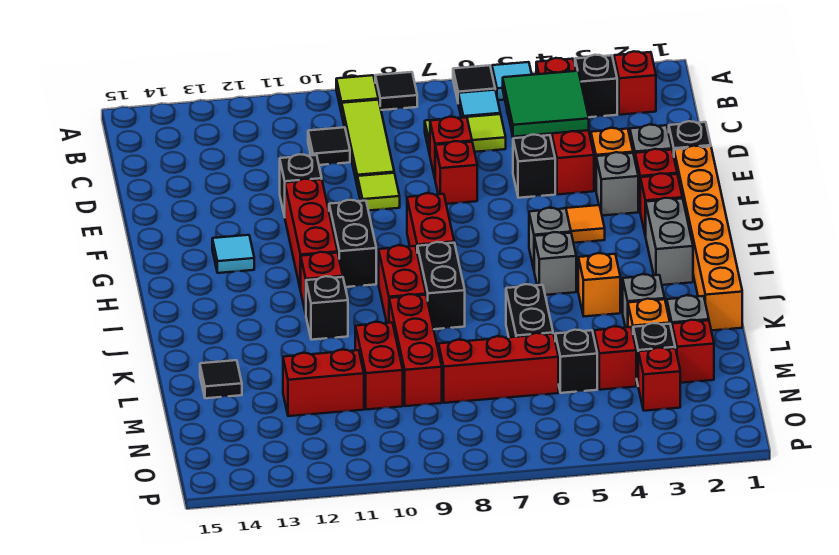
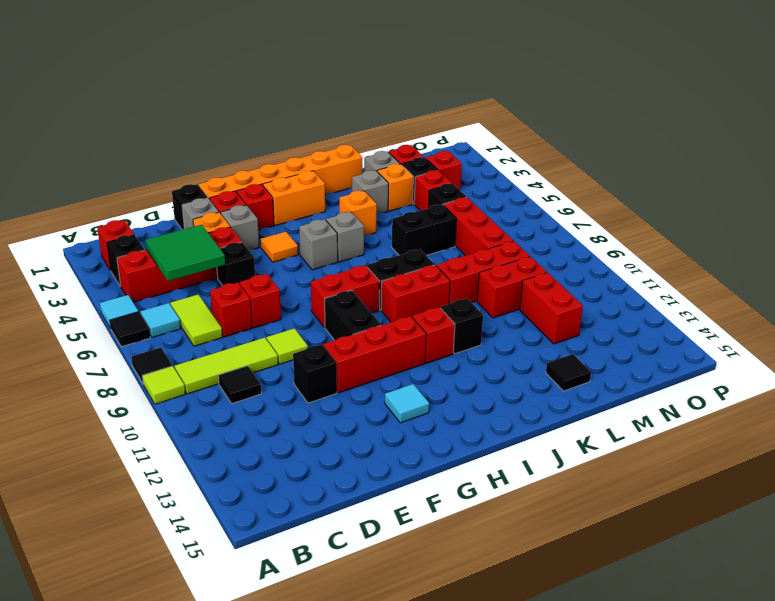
black brick G10:H10 level 1 -> black brick G9:G10 level 1
grey brick H2:I2 level 1 -> orange brick H2:I2 level 1

